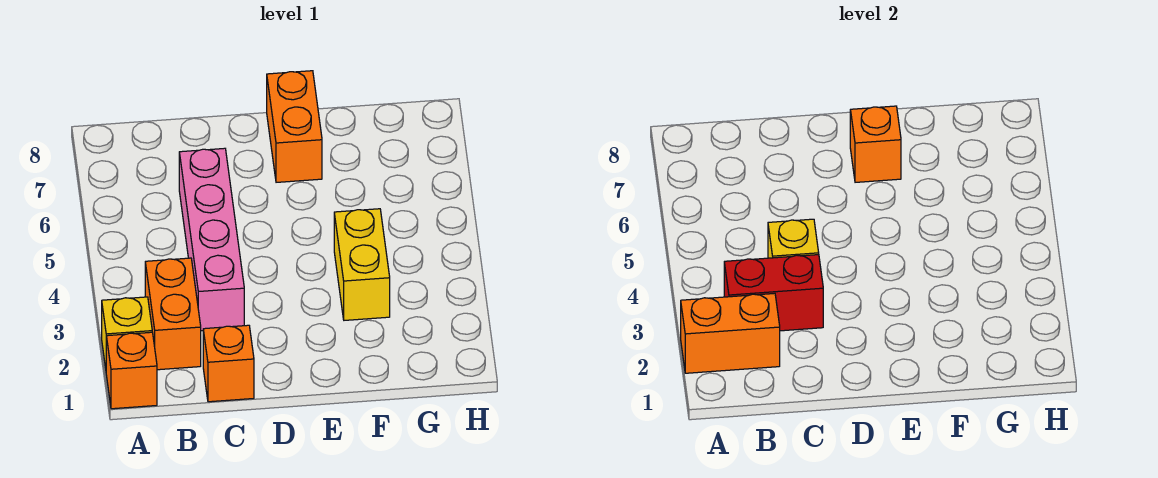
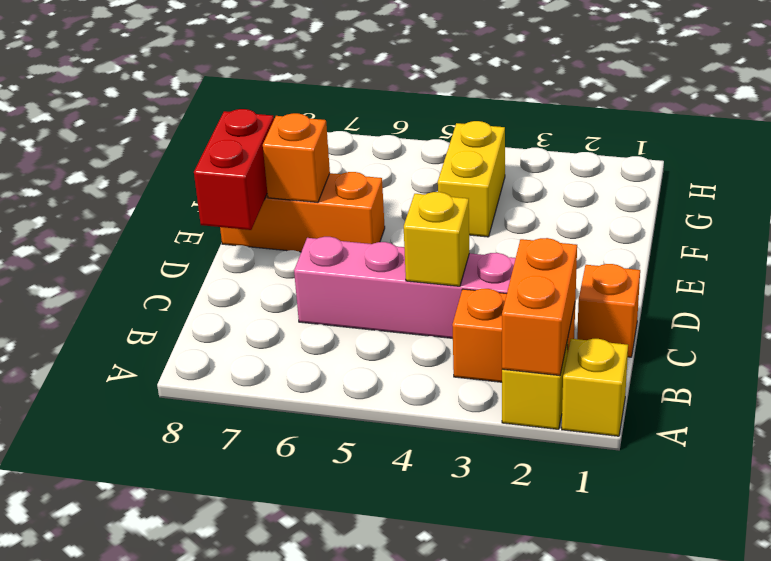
orange brick A1 level 1 -> yellow brick A1 level 1
red brick B3:C3 level 2 -> red brick D8:E8 level 2
orange brick E7:E8 level 1 -> orange brick E6:E8 level 1
yellow brick F3:F4 level 1 -> yellow brick F4:G4 level 1

